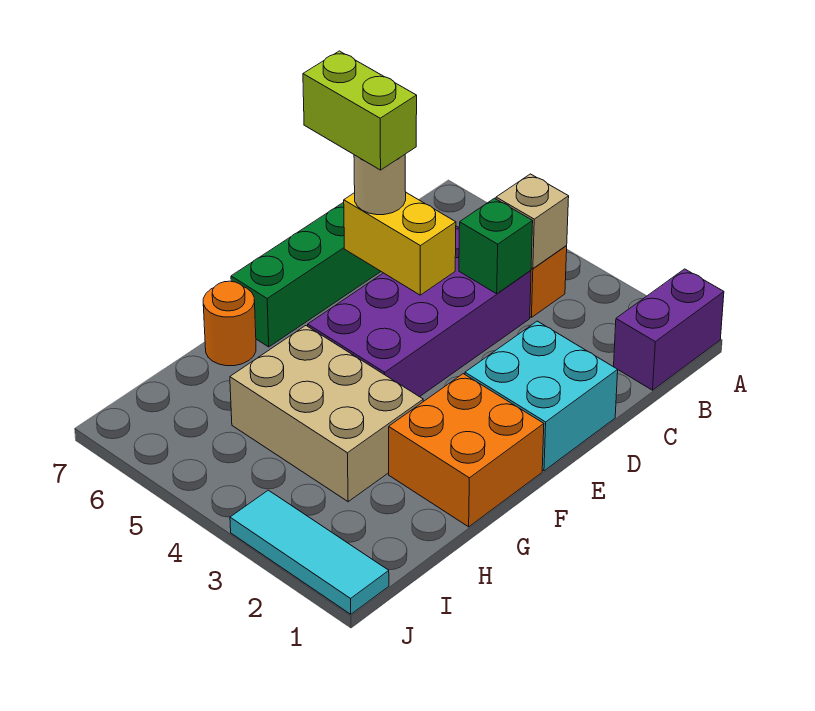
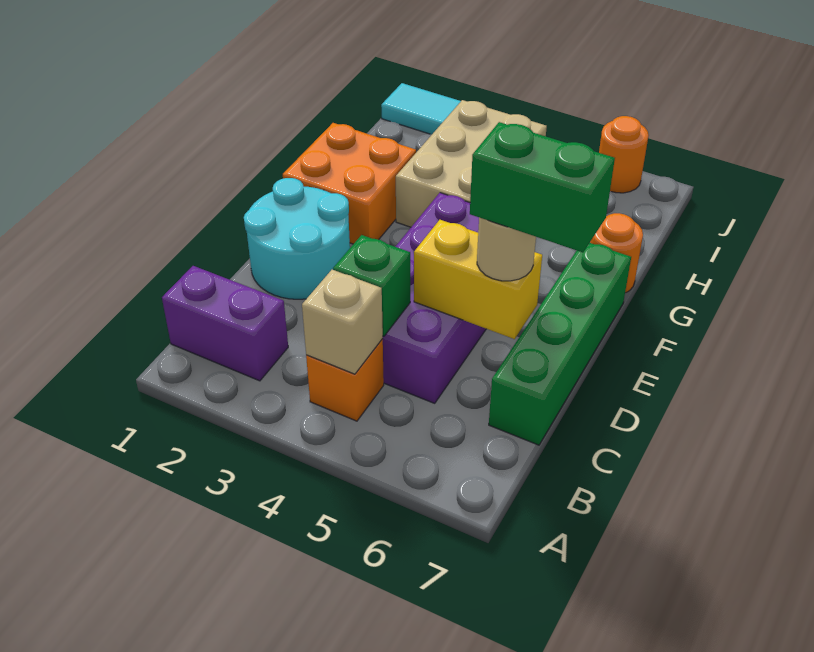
purple brick A1:B1 level 1 -> purple brick B1:B2 level 1
cyan brick D1:E2 level 1 -> cyan round brick D1:E2 level 1
lime brick D6:D7 level 4 -> green brick D6:D7 level 4
tan brick G3:H5 level 1 -> tan brick G3:I4 level 1
none -> orange round brick J6 level 1

